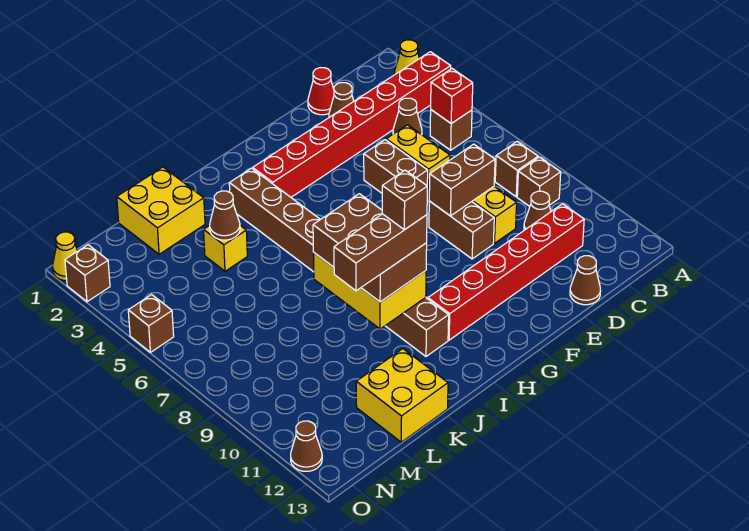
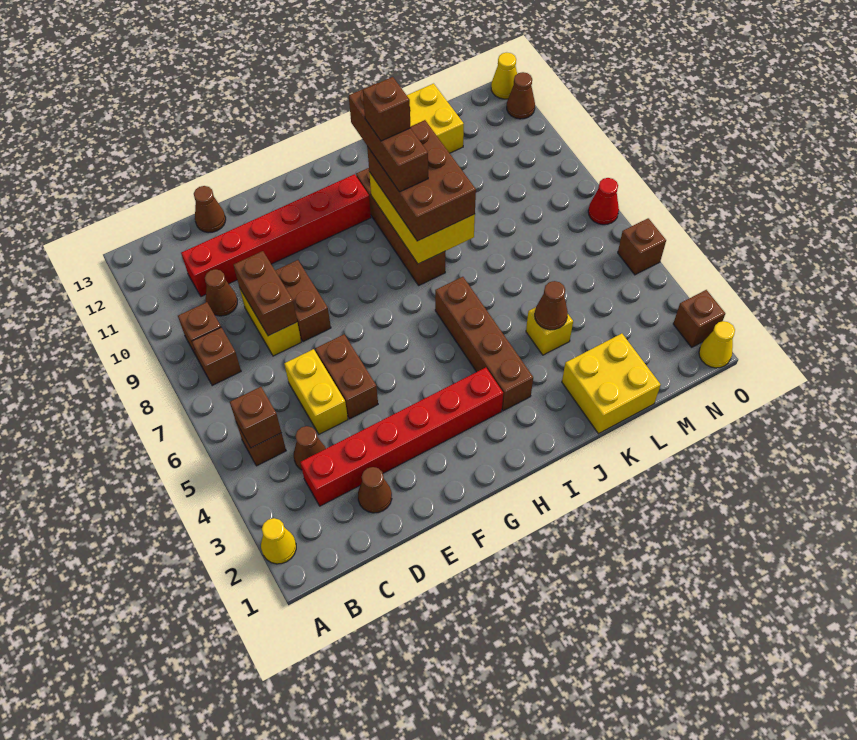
red brick A3:H3 level 1 -> red brick C3:H3 level 1
red brick B5 level 2 -> brown brick B5 level 2
red cone D1 level 1 -> red cone O7 level 1
brown brick D8:E8 level 2 -> brown brick D8:D9 level 2
brown brick I10:K10 level 4 -> brown brick I9:I11 level 4
none -> yellow cone O13 level 1

